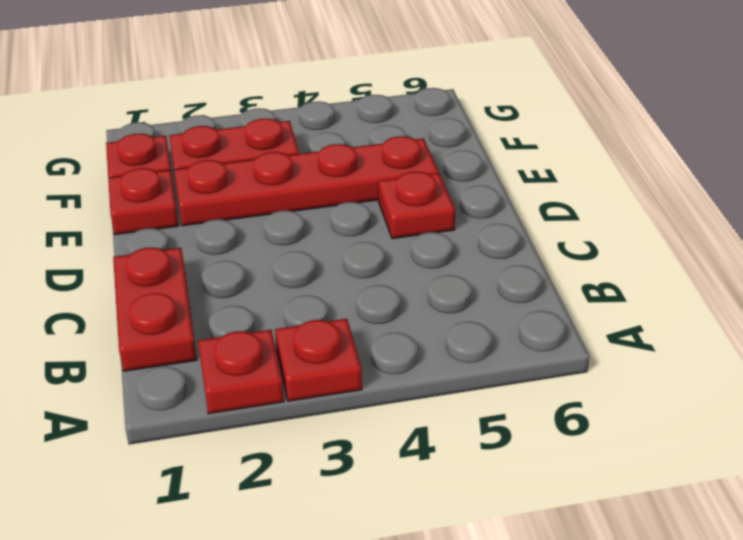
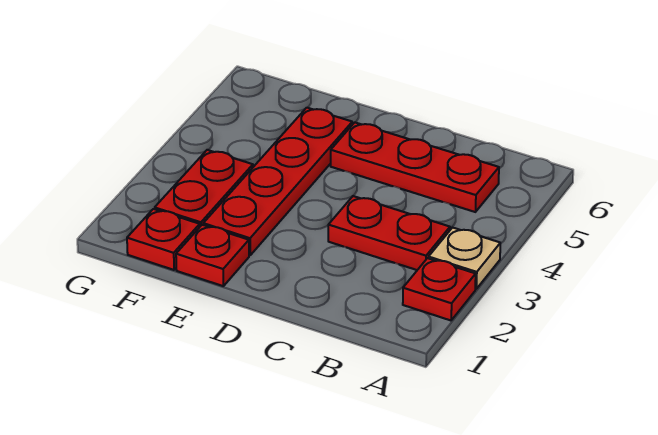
red plate A3 level 1 -> tan plate A3 level 1
red plate B1:C1 level 1 -> red plate B3:C3 level 1
red plate D5 level 1 -> red plate B5:D5 level 1

